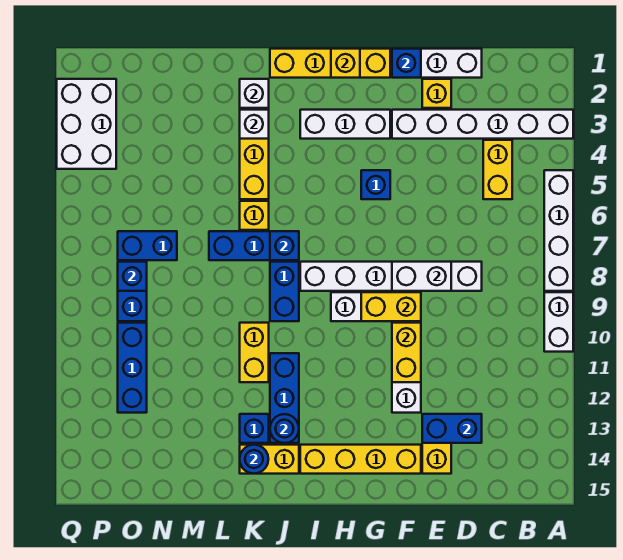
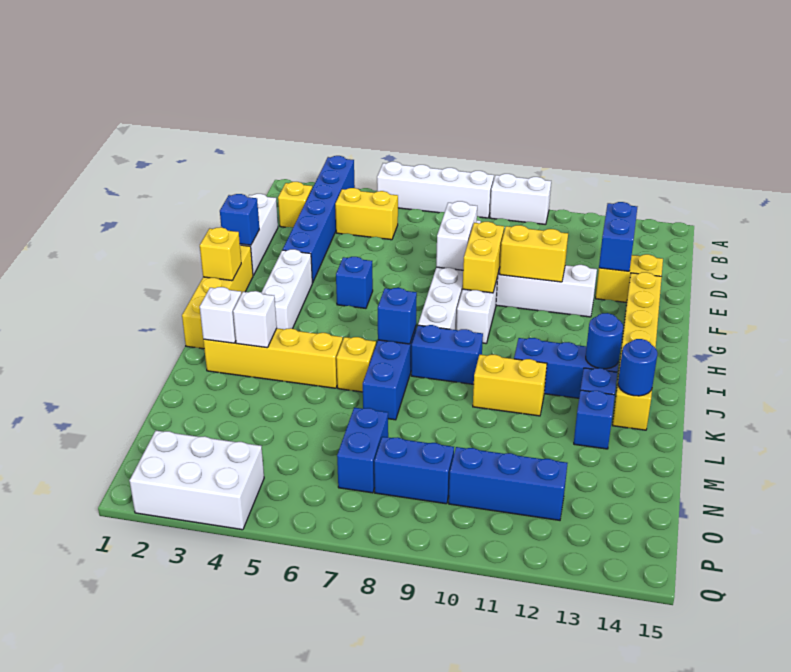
white brick A3:F3 level 1 -> blue brick A3:F3 level 1
yellow brick E2 level 1 -> yellow brick C2 level 1
blue brick O8 level 2 -> blue brick L13 level 1

